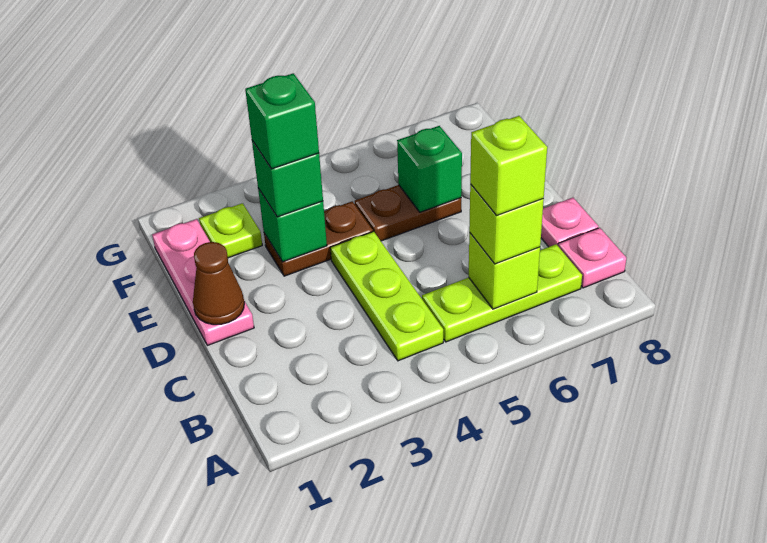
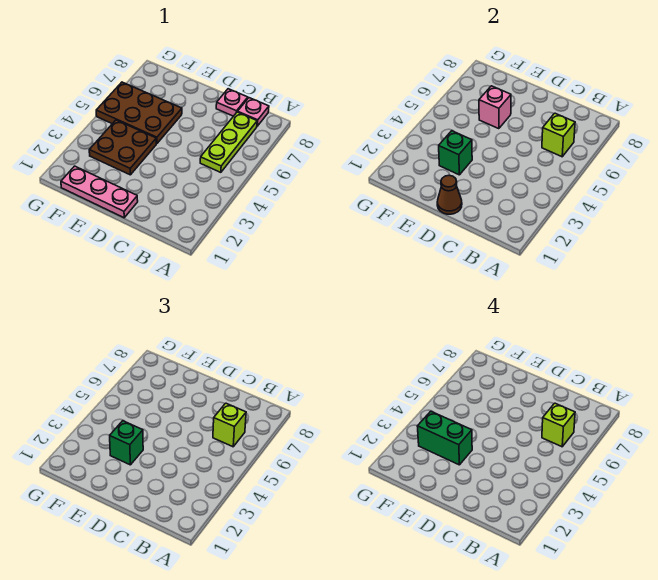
lime plate B4:D4 level 1 -> none
brown plate E3:E4 level 1 -> brown plate E3:F4 level 1
green brick E3 level 4 -> green brick E3:F3 level 4
brown plate E5:E6 level 1 -> brown plate E5:G6 level 1
green brick E6 level 2 -> pink brick E6 level 2
lime plate F2 level 1 -> none

